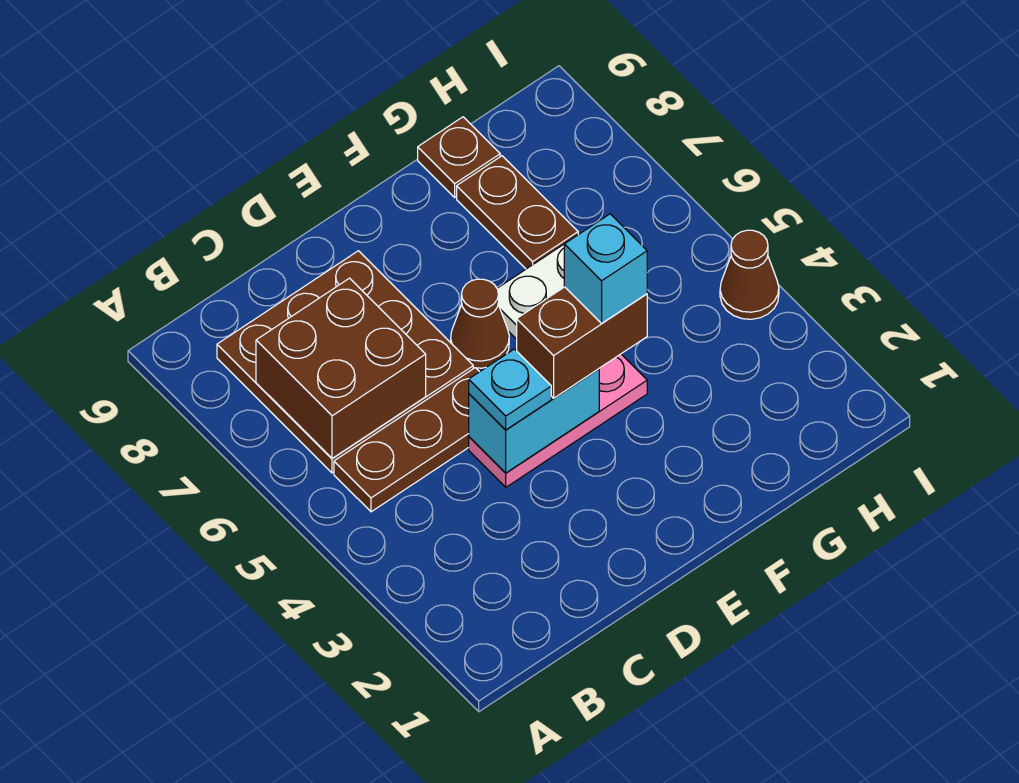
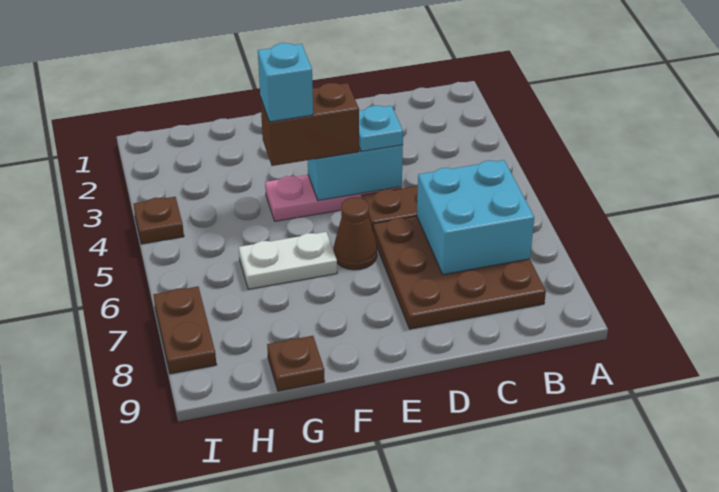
brown brick B6:C7 level 2 -> cyan brick B6:C7 level 2
brown plate G7:G8 level 1 -> brown plate I7:I8 level 1
brown cone I4 level 1 -> brown plate I4 level 1

